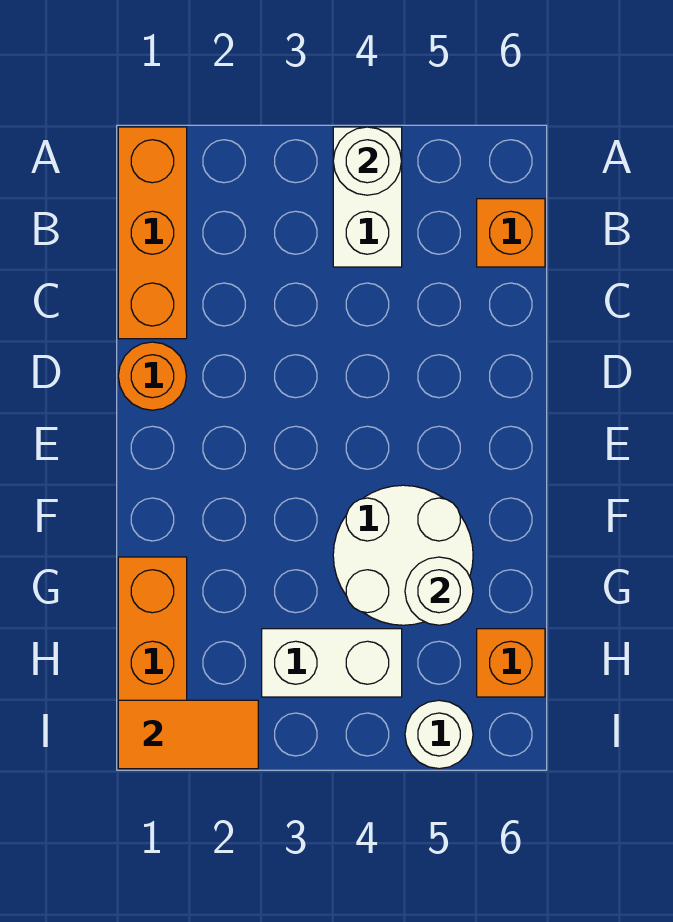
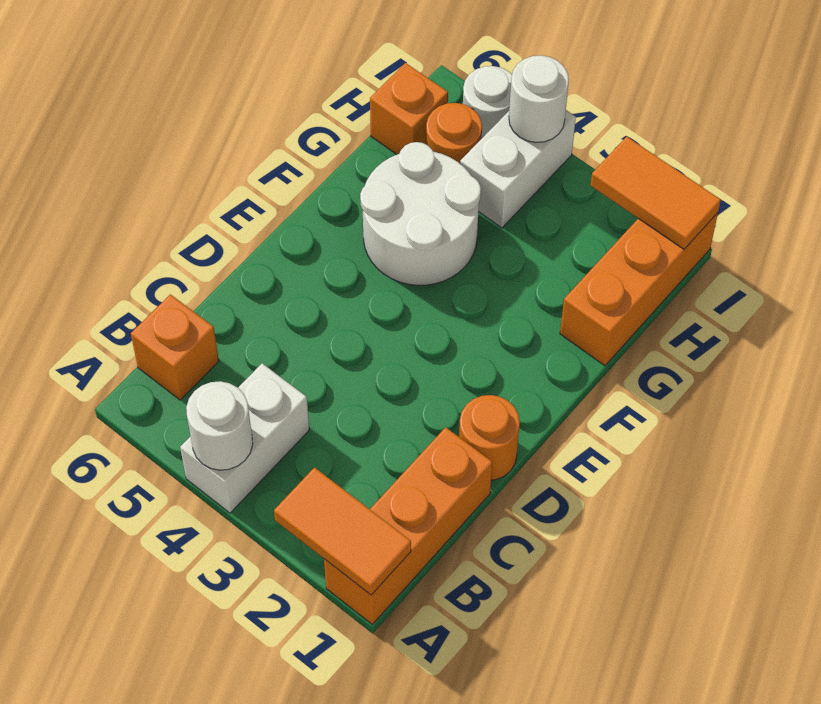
none -> orange tile A1:A2 level 2
white round brick G5 level 2 -> white round brick I4 level 2
white brick H3:H4 level 1 -> white brick H4:I4 level 1
none -> orange round brick H5 level 1

